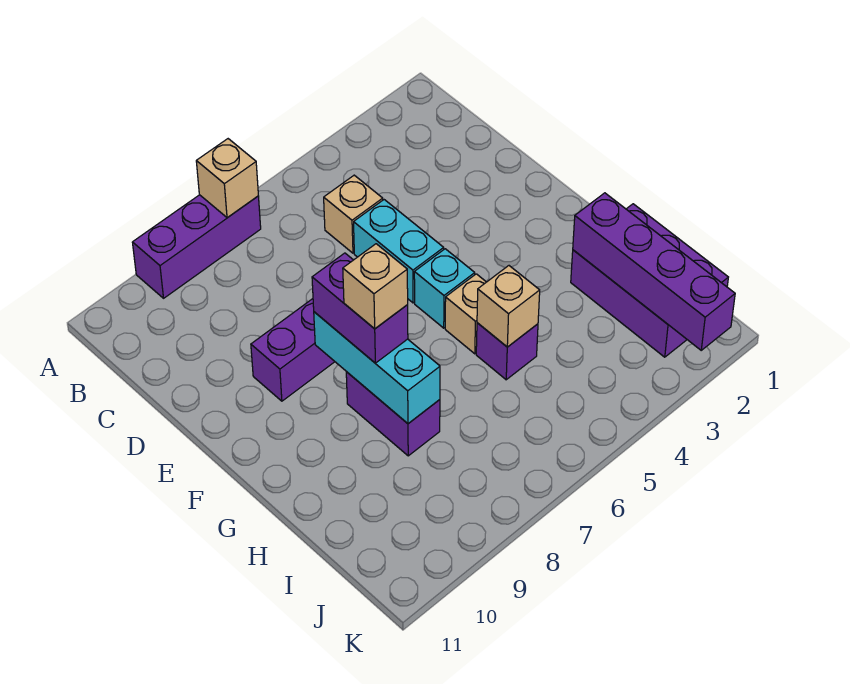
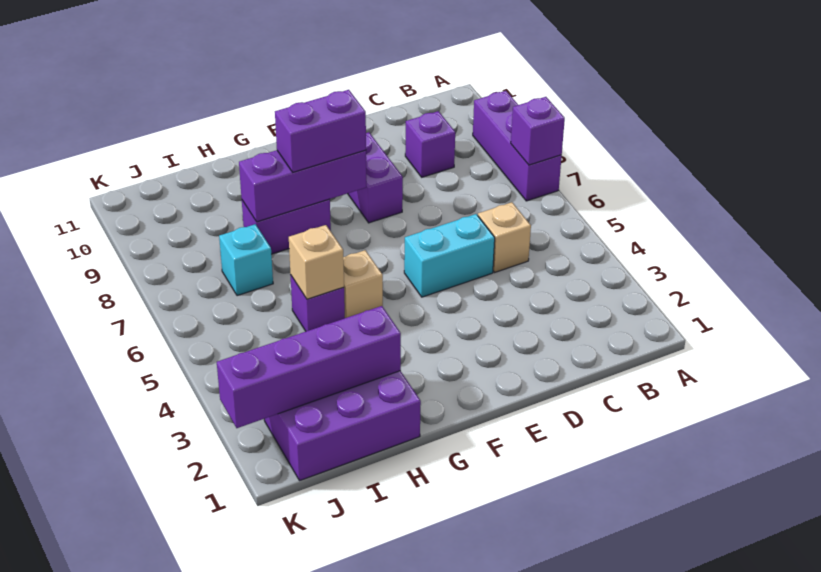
tan brick A7 level 2 -> purple brick A7 level 2
none -> purple brick C9 level 1
cyan brick F5 level 1 -> cyan brick I7 level 1
cyan brick F8:H8 level 2 -> purple brick F8:H8 level 2
tan brick G8 level 4 -> none

